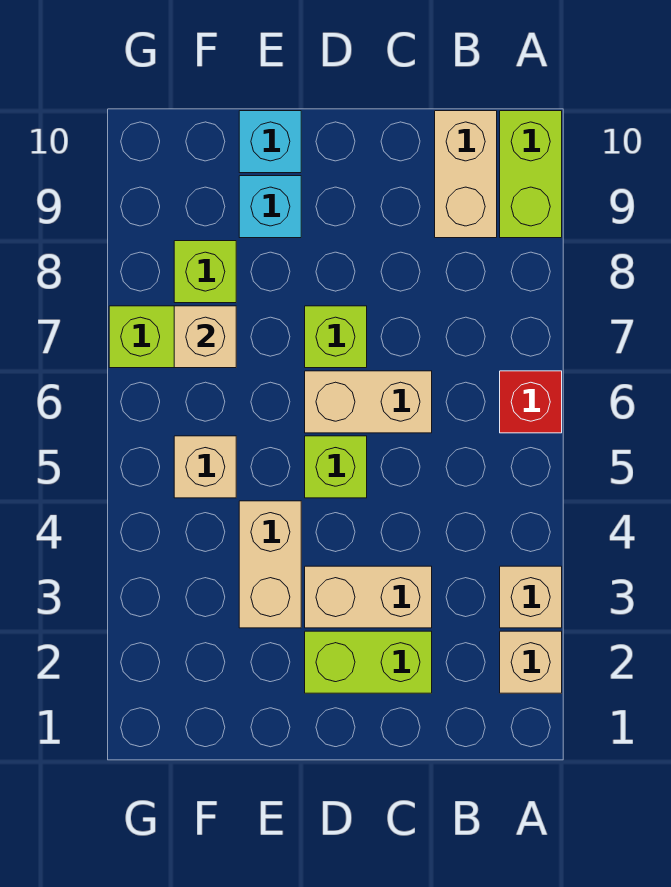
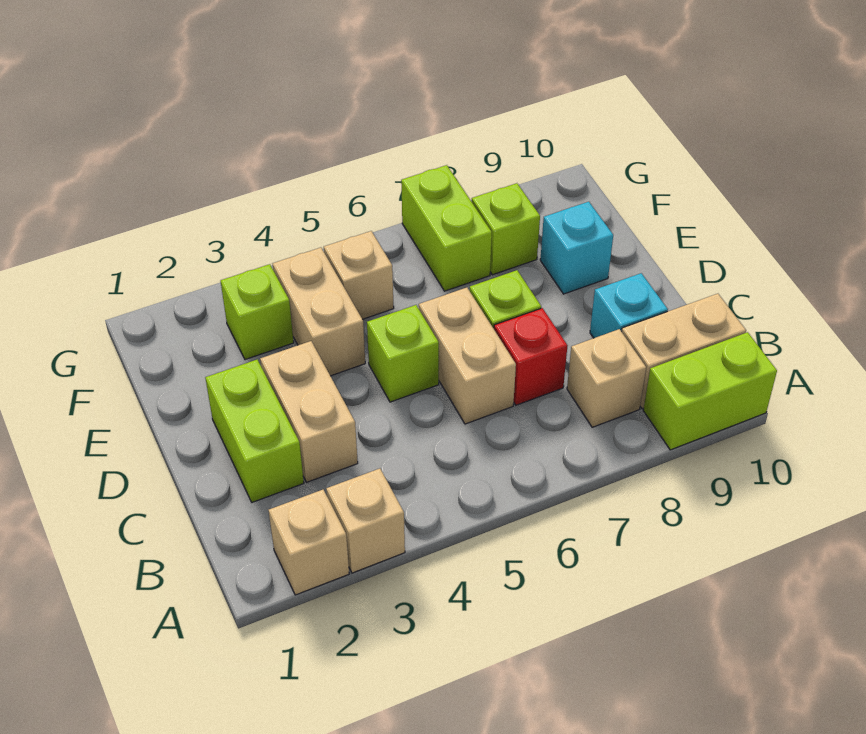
red brick A6 level 1 -> red brick C7 level 1
tan brick E3:E4 level 1 -> tan brick E4:F4 level 1
cyan brick E10 level 1 -> cyan brick C9 level 1
none -> lime brick F3 level 1
tan brick F7 level 2 -> tan brick B8 level 1

